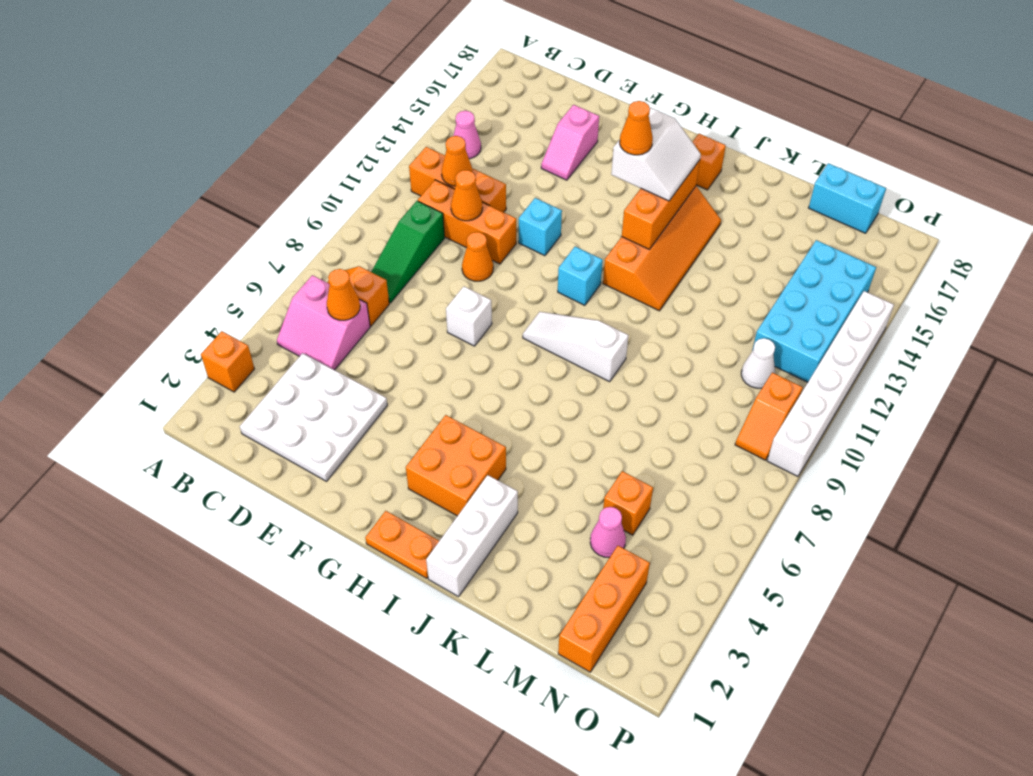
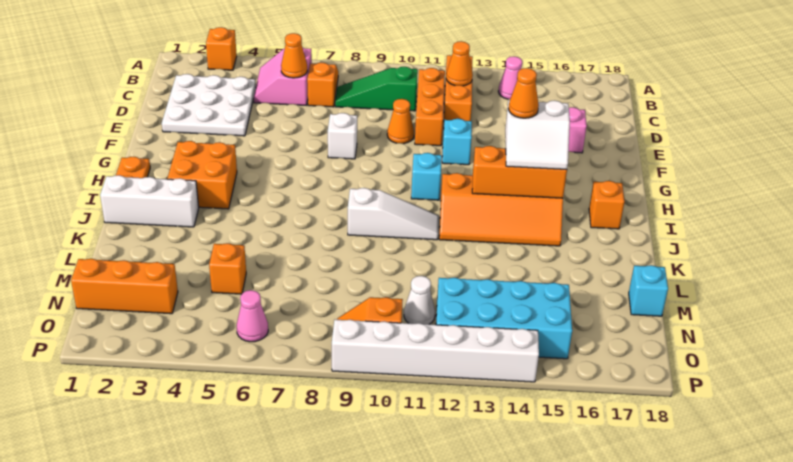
orange cone D11 level 2 -> none
white slope H9:J9 level 1 top J -> white slope J9:J11 level 1 top 9
pink cone M4 level 1 -> pink cone O6 level 1
cyan brick M18:N18 level 1 -> cyan brick M18 level 1

